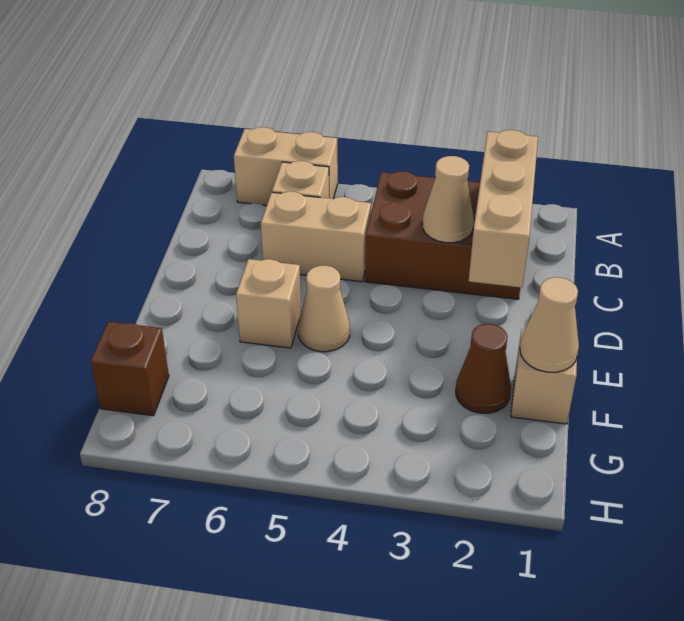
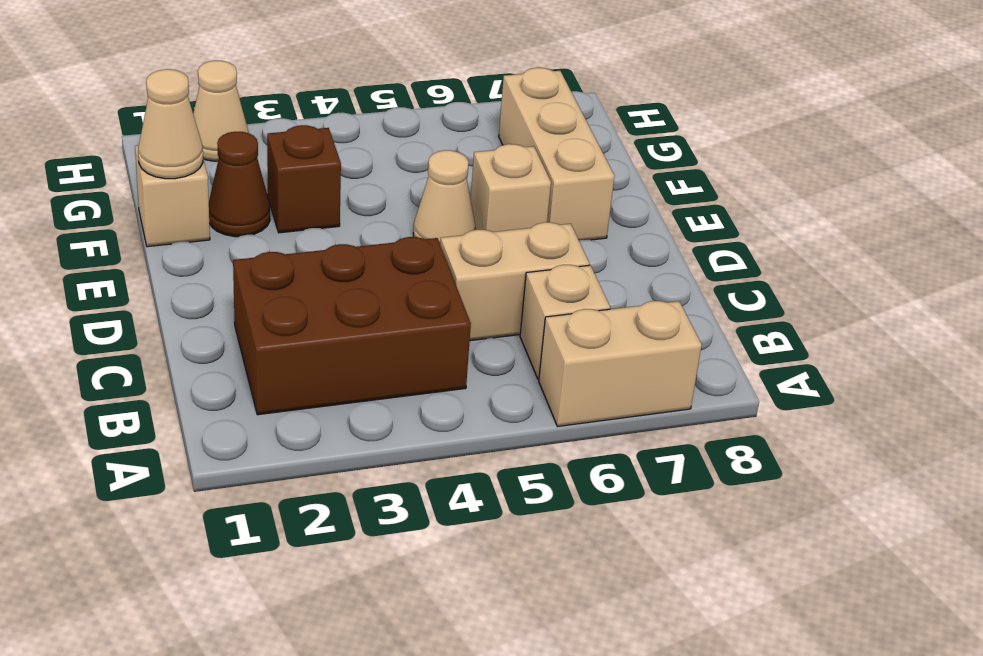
tan brick B2:D2 level 2 -> tan brick E7:G7 level 1
tan cone C3 level 2 -> tan cone H2 level 1
brown brick G8 level 1 -> brown brick F3 level 1

